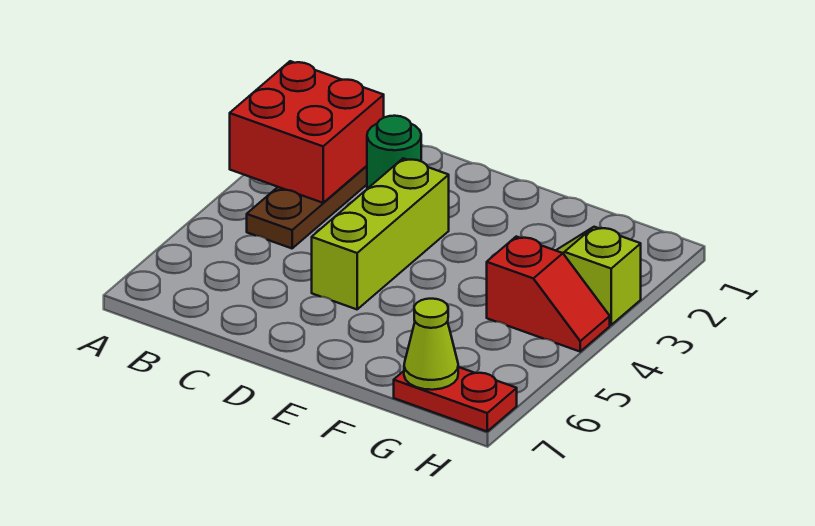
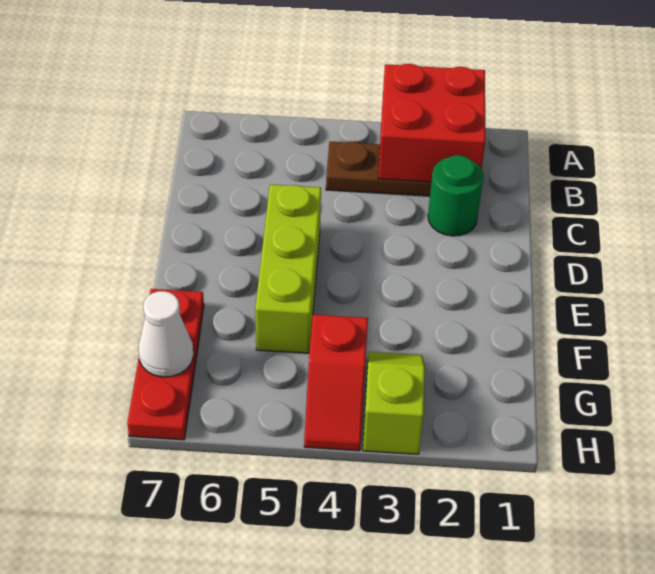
lime brick D3:D5 level 1 -> lime brick D5:F5 level 1
red plate G7:H7 level 1 -> red plate F7:H7 level 1
lime cone G7 level 2 -> white cone G7 level 2

